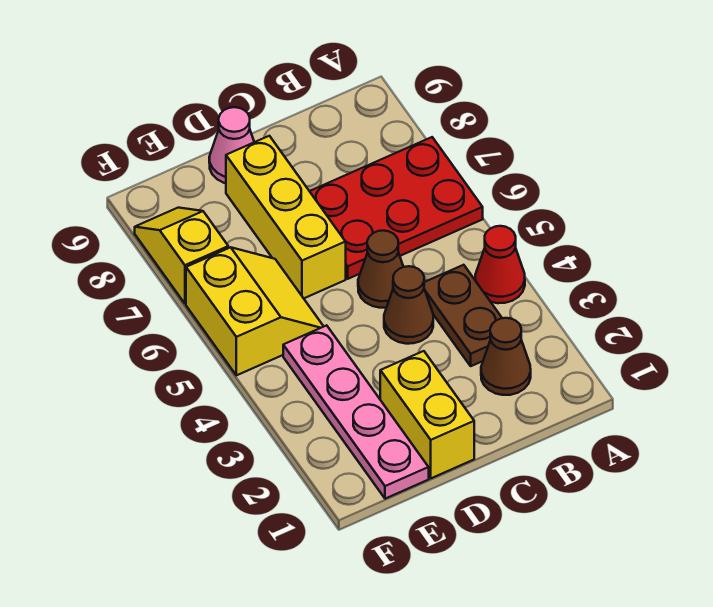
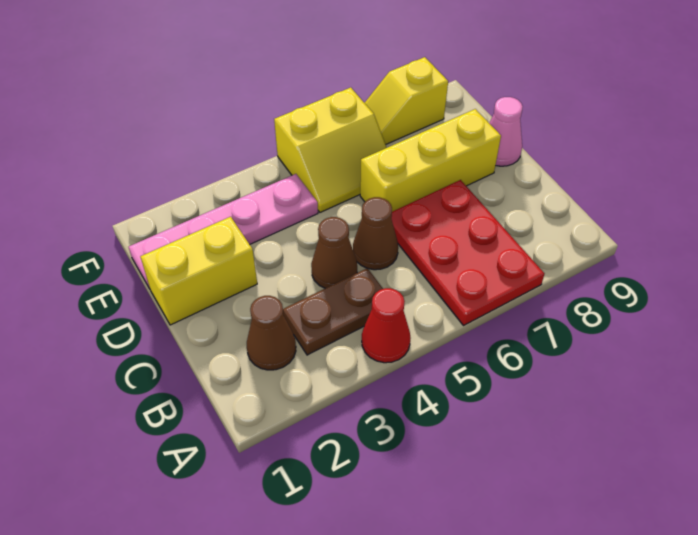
yellow slope F7:F8 level 1 top 7 -> yellow slope F7:F8 level 1 top 8

